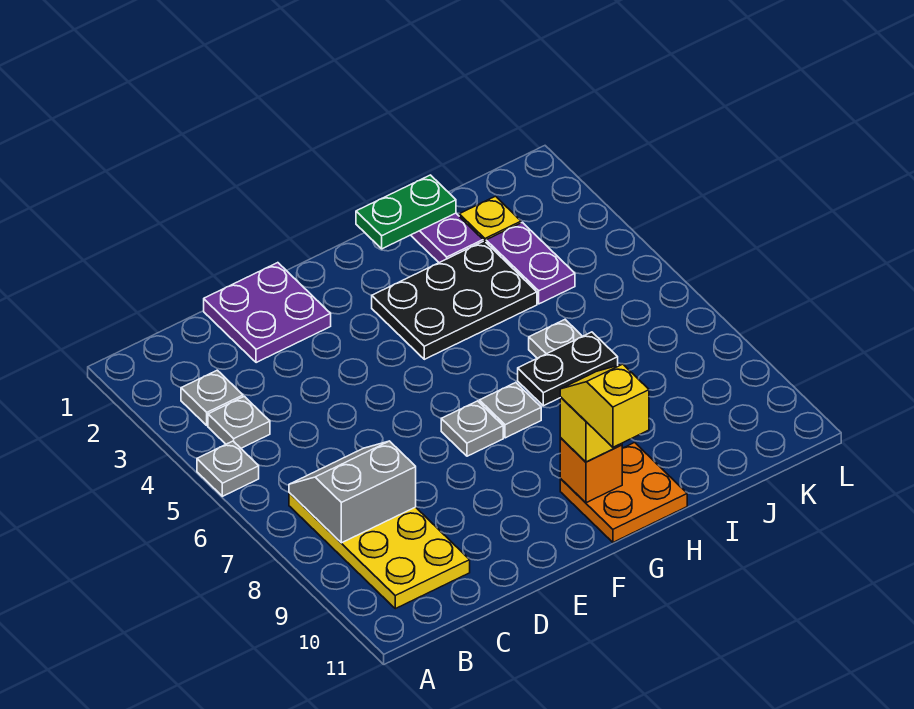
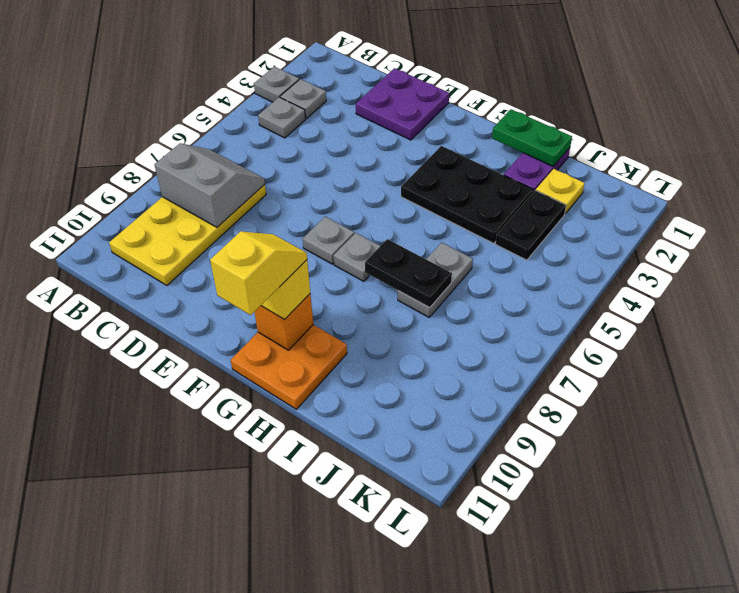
grey plate A5 level 1 -> grey plate A3 level 1
purple plate J3:J4 level 1 -> black plate J3:J4 level 1

